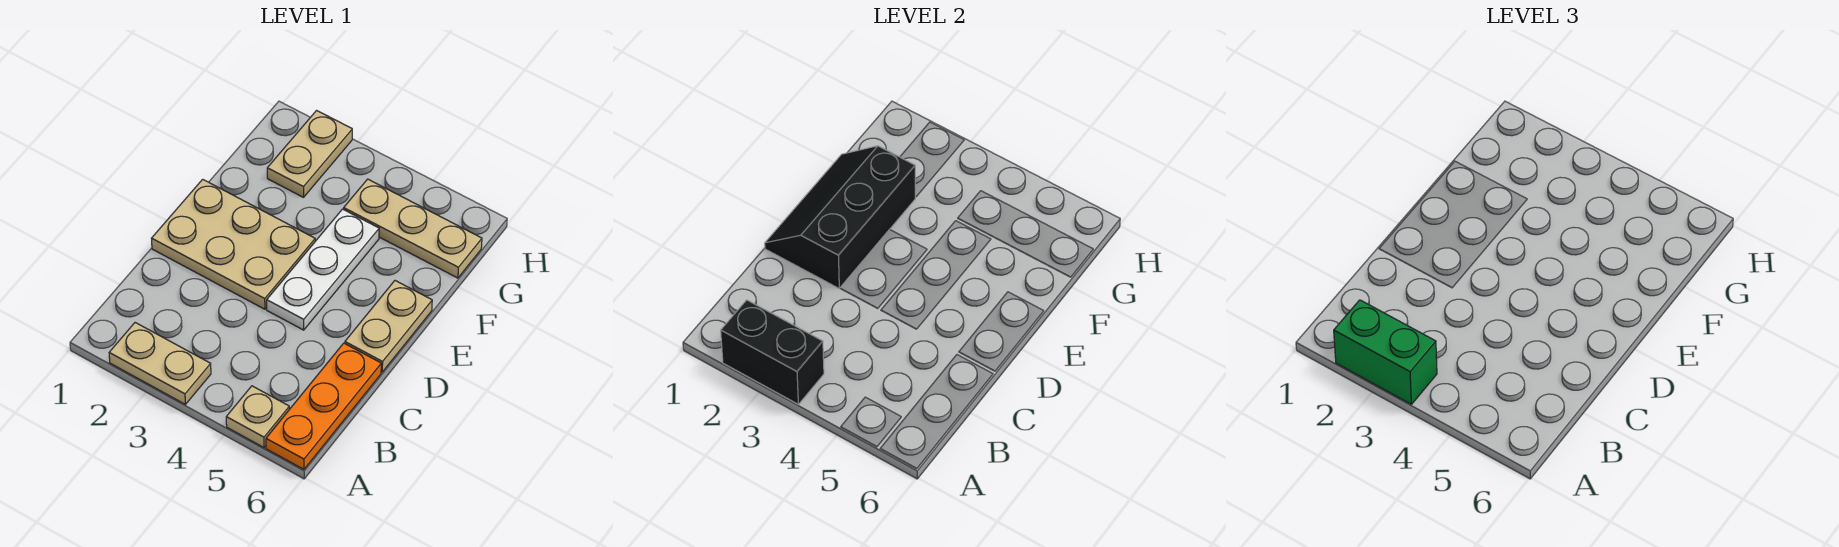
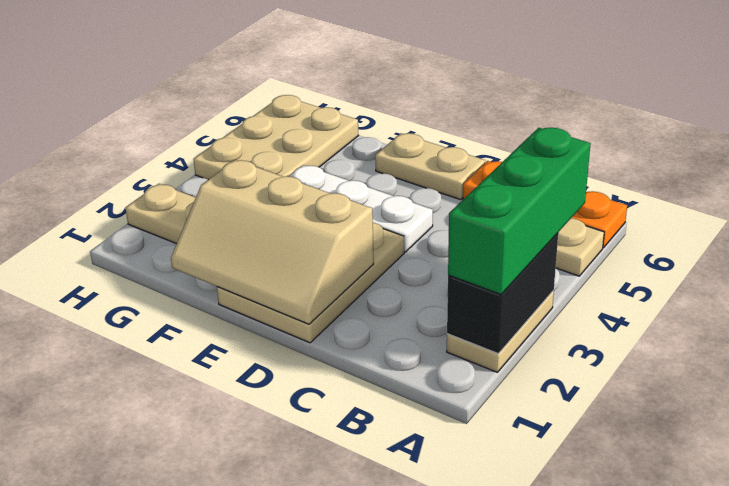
green brick A2:A3 level 3 -> green brick A2:A4 level 3
black slope D1:F2 level 2 top 2 -> tan slope D1:F2 level 2 top 2
tan plate G4:G6 level 1 -> tan plate G4:H6 level 1

